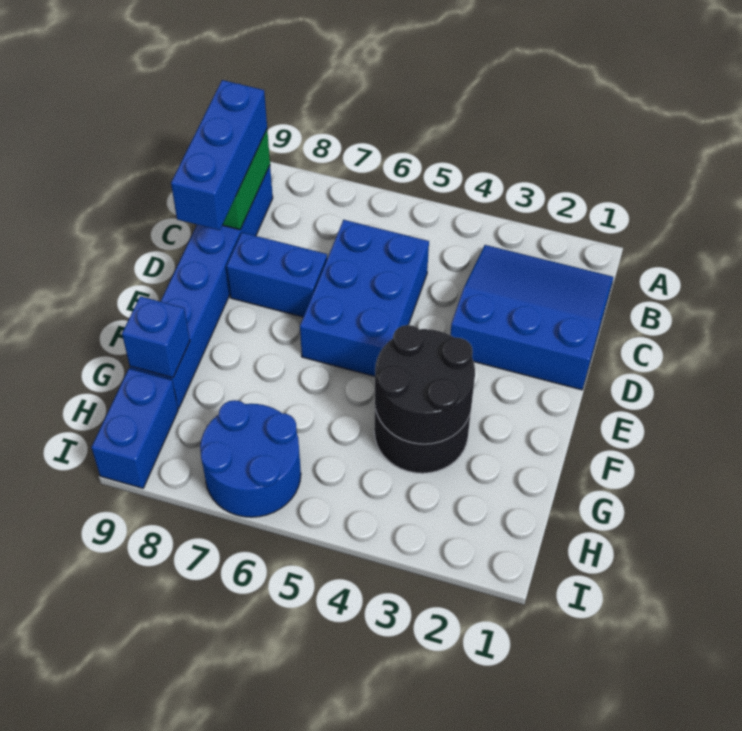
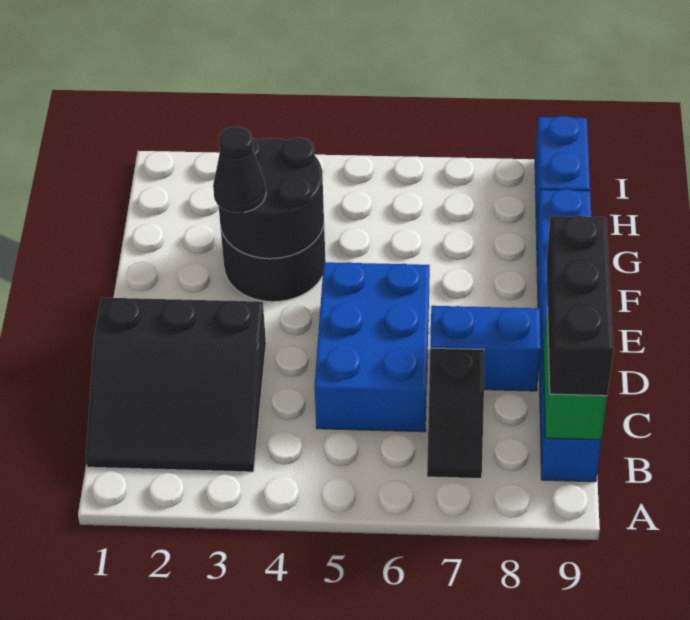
blue slope B1:D3 level 1 top D -> black slope B1:D3 level 1 top D
none -> black slope B7:C7 level 1 top C
blue brick B9:D9 level 3 -> black brick B9:D9 level 3
none -> black cone F3 level 3
blue brick G9 level 2 -> none
blue round brick H6:I7 level 1 -> none

